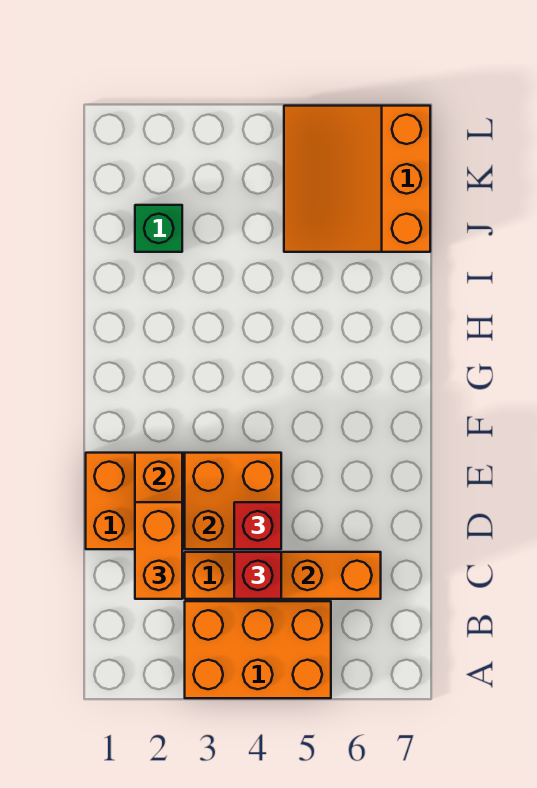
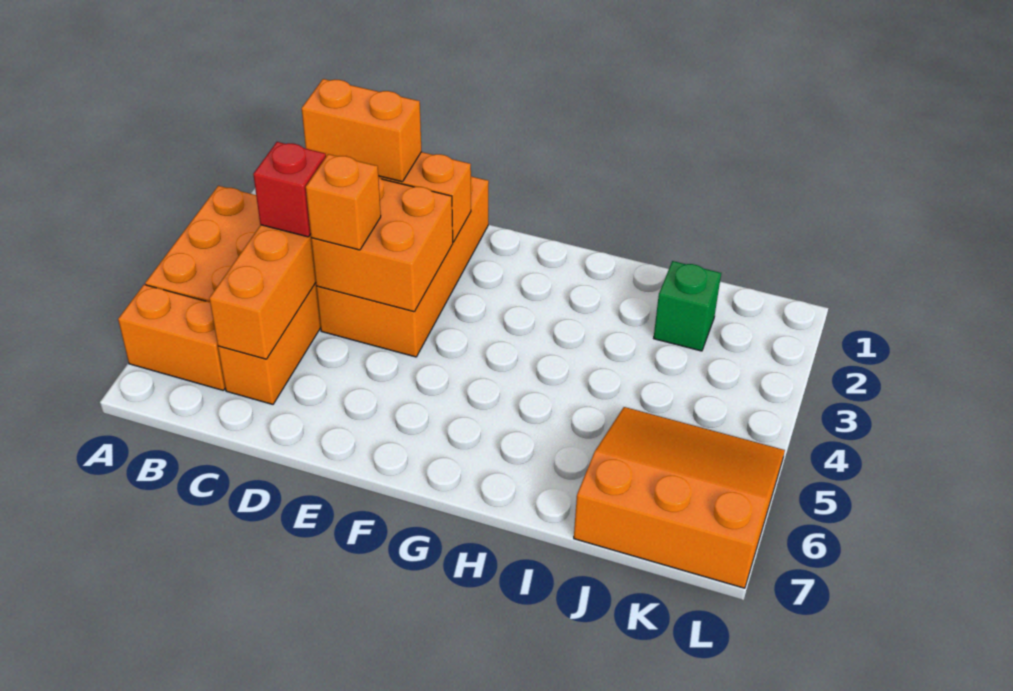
none -> orange brick A6:B6 level 1
red brick D4 level 3 -> orange brick D4 level 3

